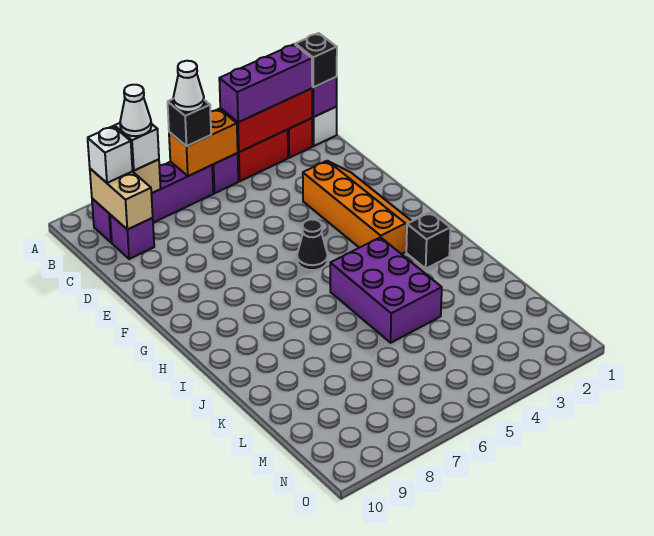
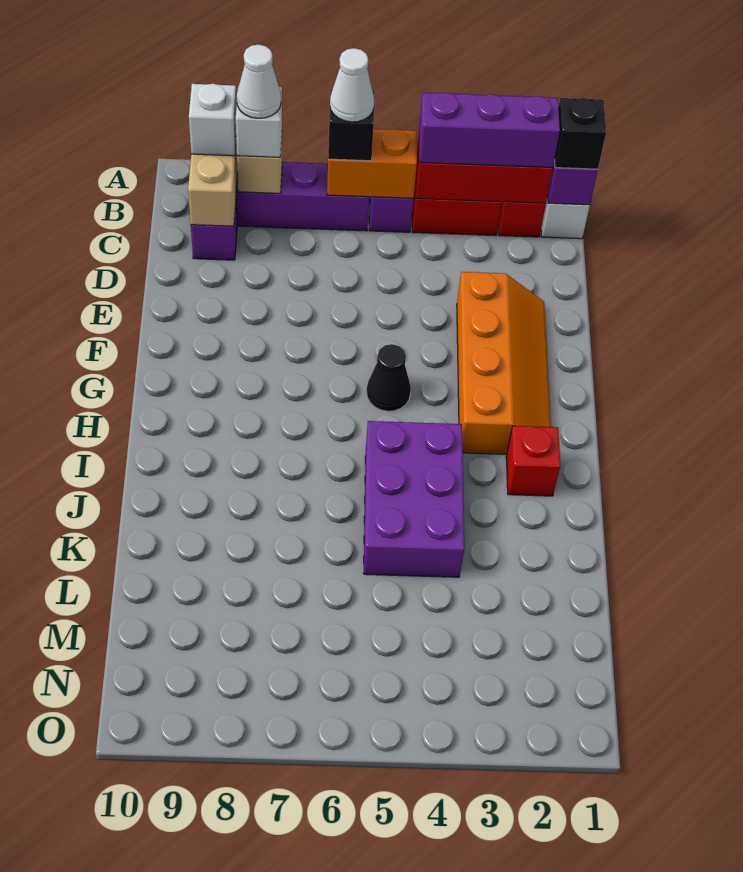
black brick I2 level 1 -> red brick I2 level 1

